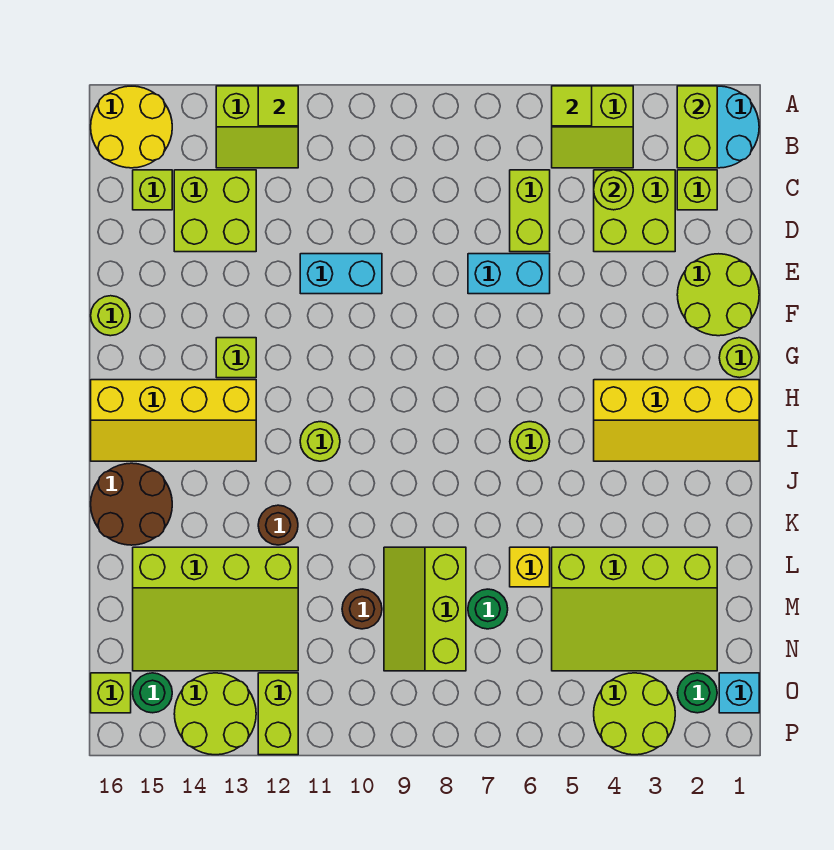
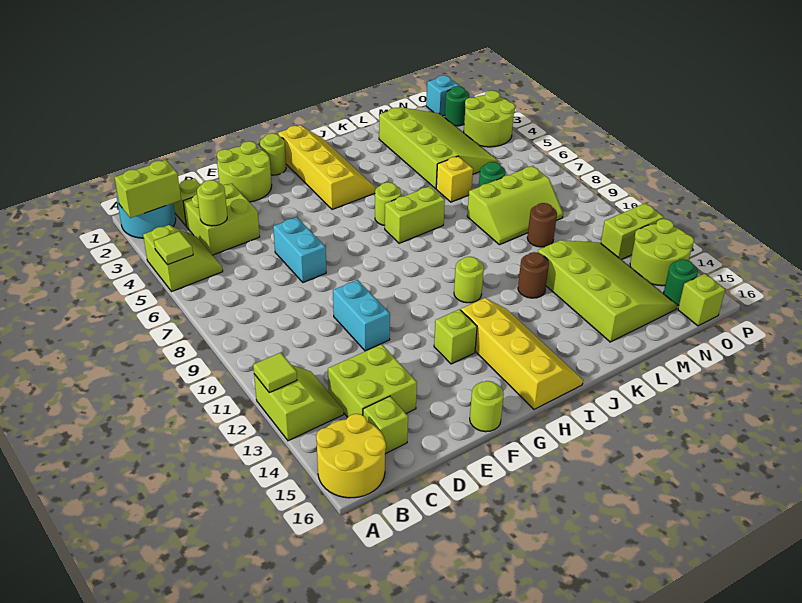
lime brick C6:D6 level 1 -> lime brick I7:J7 level 1
brown round brick J15:K16 level 1 -> none

